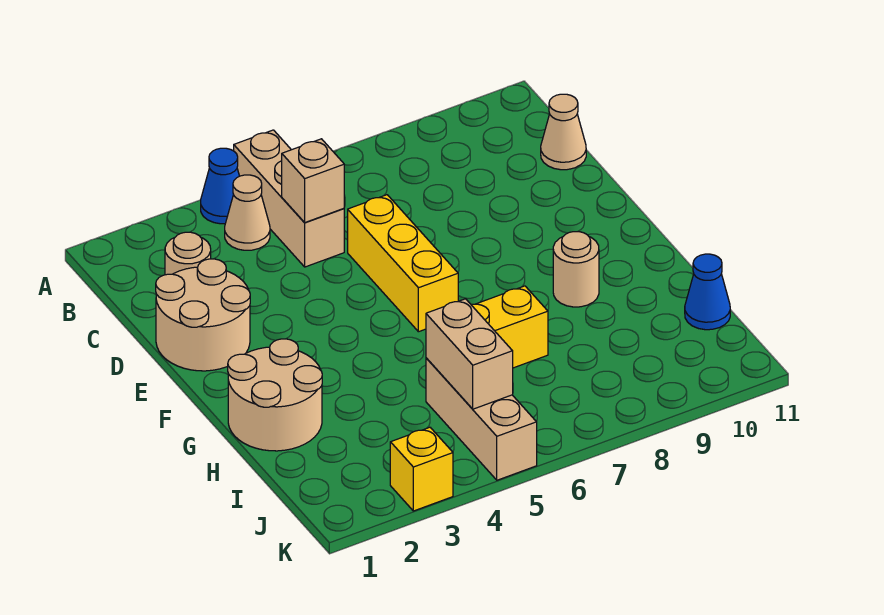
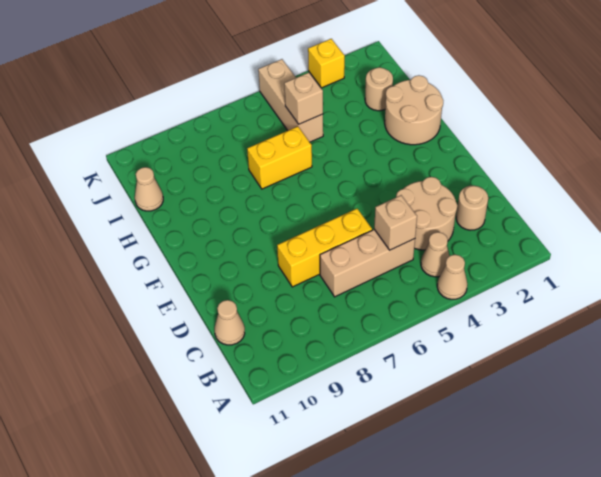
blue cone A4 level 1 -> tan cone A4 level 1
tan brick A5:C5 level 1 -> tan brick C5:C7 level 1
tan round brick D1:E2 level 1 -> tan round brick C3:D4 level 1
yellow brick D6:F6 level 1 -> yellow brick D6:D8 level 1
tan round brick G9 level 1 -> tan round brick I2 level 1
tan brick I5:J5 level 2 -> tan brick I5 level 2
blue cone I11 level 1 -> tan cone I11 level 1

